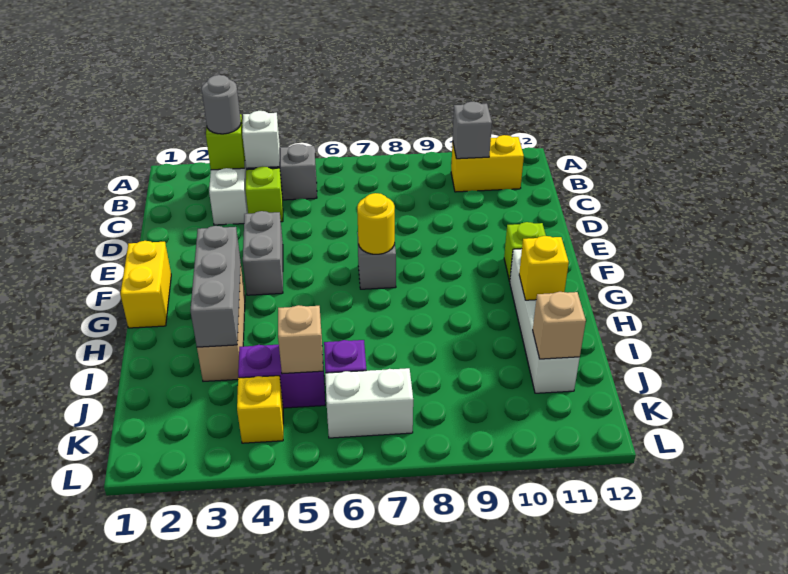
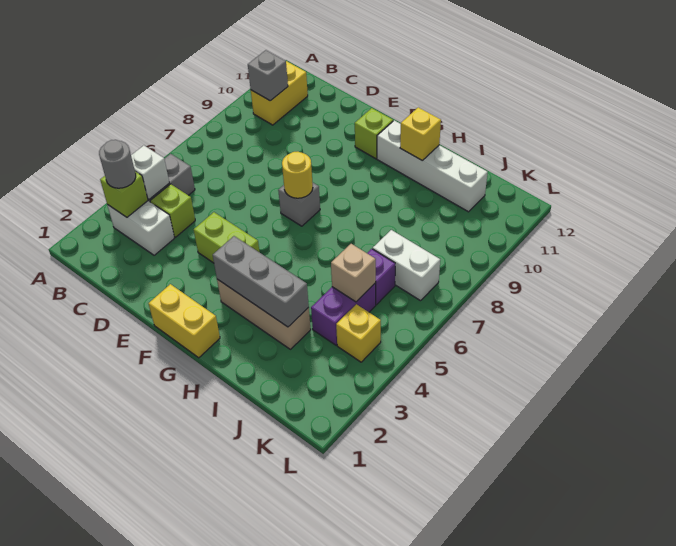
grey brick E4:F4 level 1 -> lime brick E4:F4 level 1
tan brick J11 level 2 -> none
white brick K6:K7 level 1 -> white brick J7:K7 level 1

